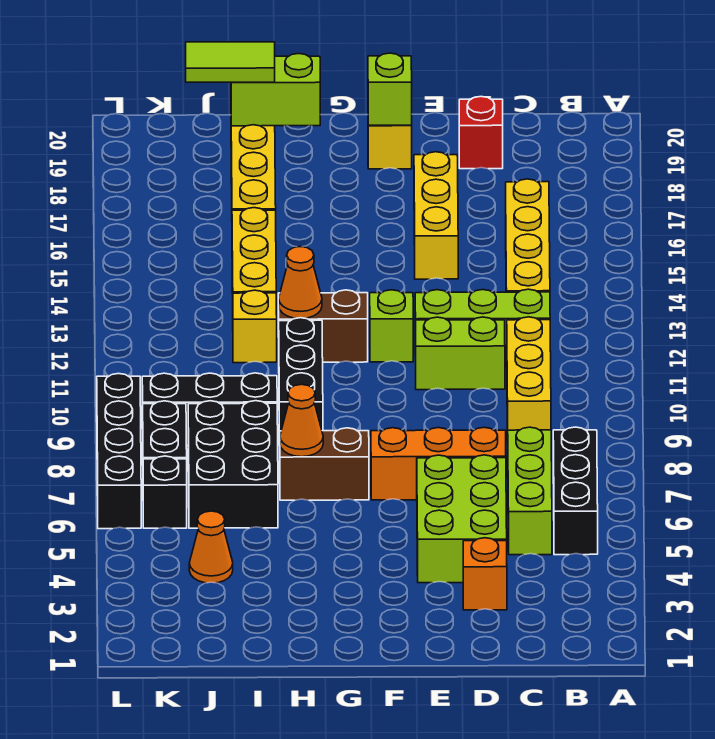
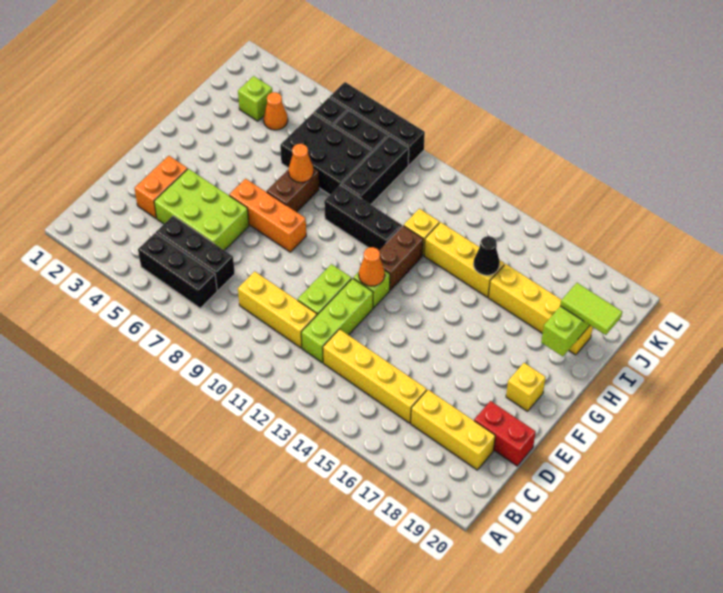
lime brick C5:C7 level 1 -> black brick C5:C7 level 1
orange brick D3 level 1 -> orange brick D3:E3 level 1
orange brick D7:F7 level 1 -> orange brick F6:F8 level 1
red brick D19 level 1 -> red brick D19:D20 level 1
yellow brick E15:E17 level 1 -> yellow brick C17:C19 level 1
lime brick F19 level 2 -> lime brick J3 level 1
orange cone H12 level 2 -> orange cone F12 level 2
none -> black cone I15 level 2
lime tile I19:J19 level 3 -> lime tile I19:I20 level 3

